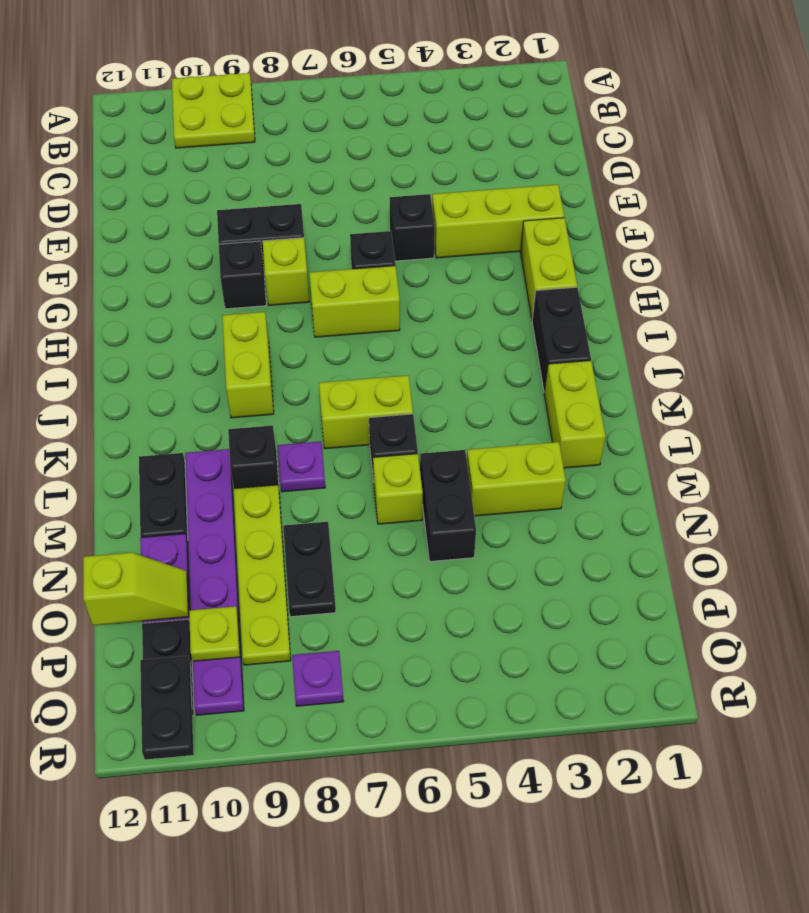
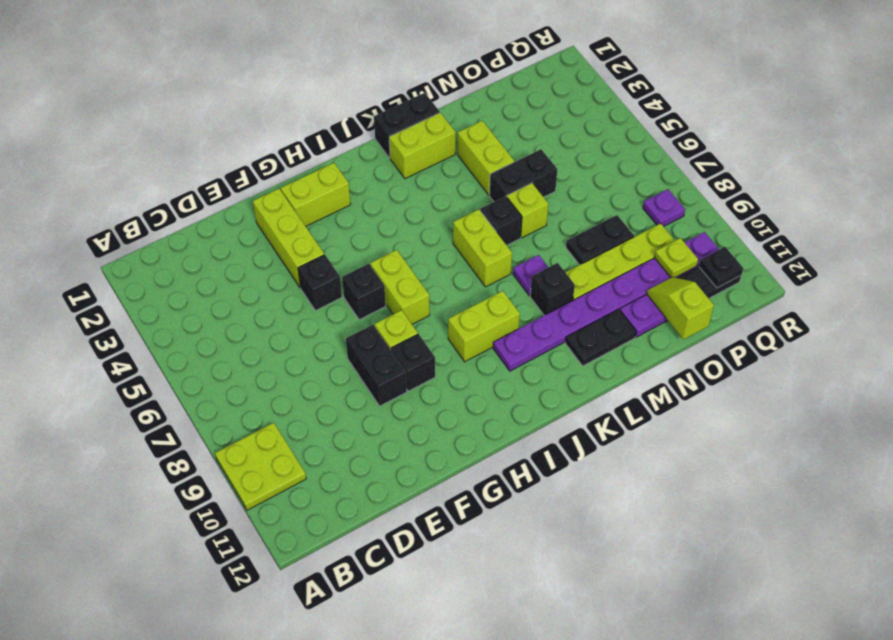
black brick I2:J2 level 1 -> black brick K1:L1 level 1
purple plate L10:Q10 level 1 -> purple plate J10:Q10 level 1
black plate Q11:R11 level 2 -> black plate Q11 level 2

